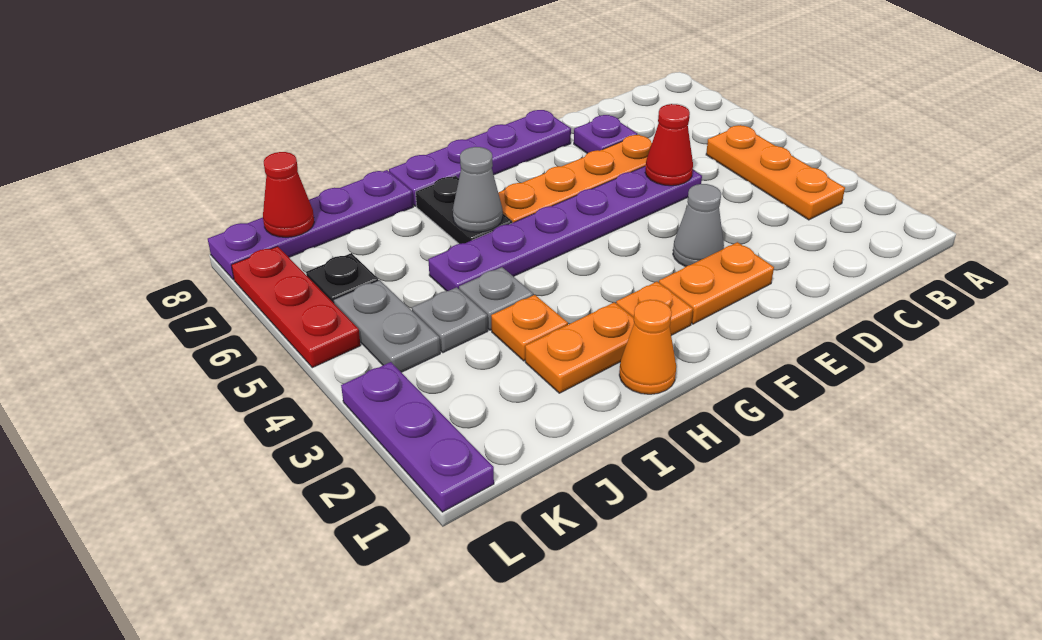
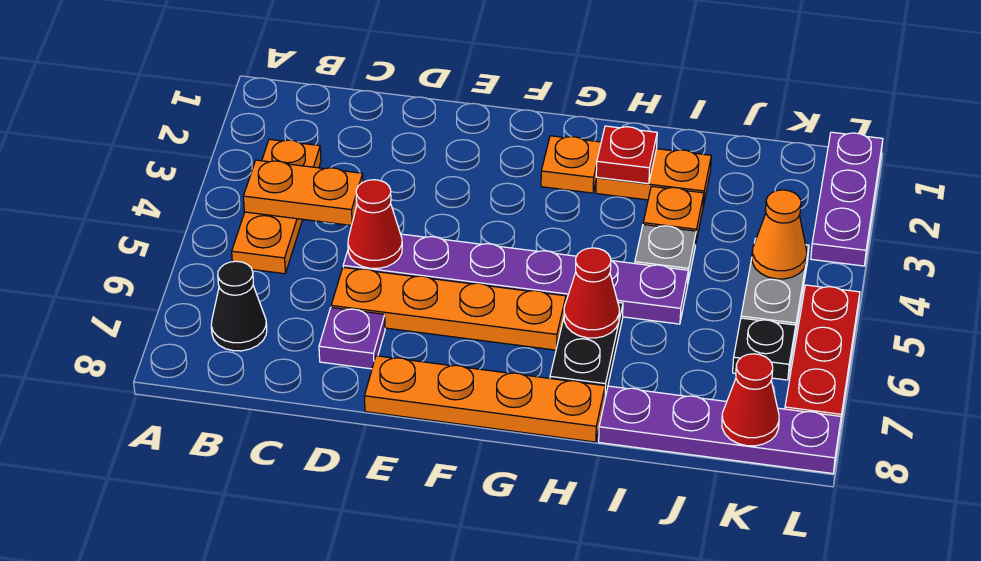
none -> black cone B7 level 1
orange plate E2:F2 level 1 -> orange plate B4:C4 level 2
grey cone E3 level 1 -> none
purple plate E8:H8 level 1 -> orange plate E8:H8 level 1
orange cone H1 level 1 -> orange cone K4 level 2
none -> red plate H2 level 2
grey cone H6 level 2 -> red cone H6 level 2
grey plate J4 level 1 -> none

